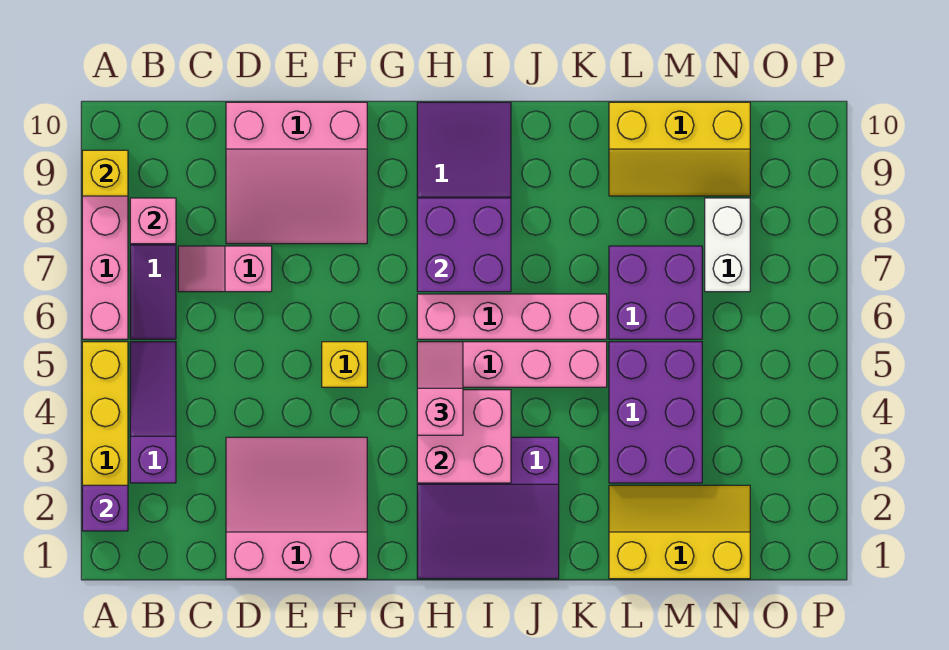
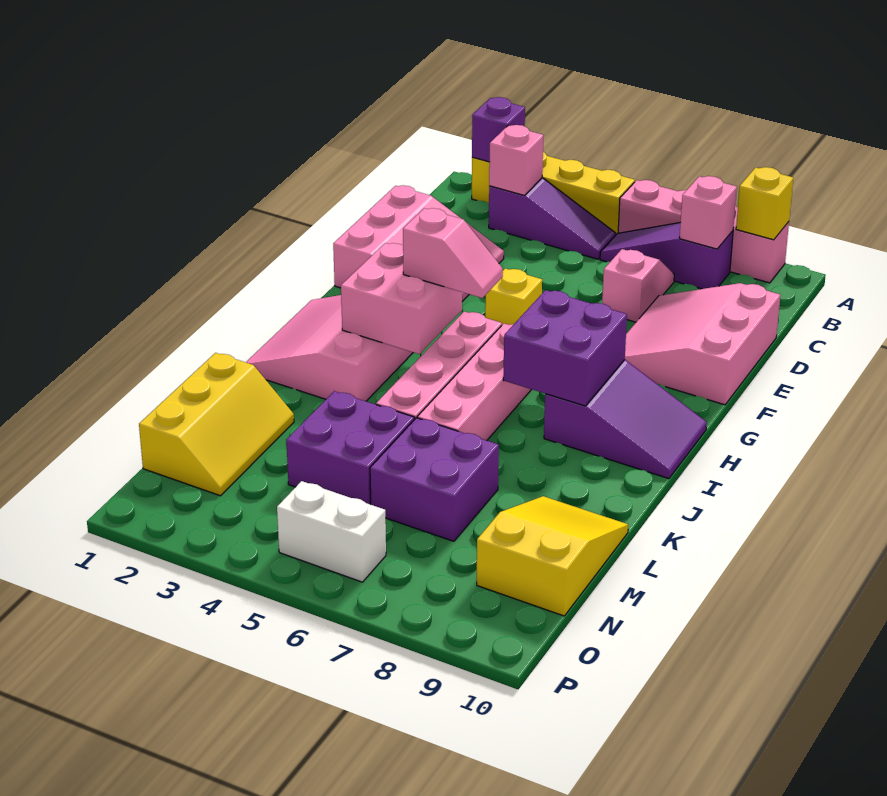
none -> pink brick B3 level 2
purple slope H1:J3 level 1 top 3 -> pink slope H1:J3 level 1 top 3
purple brick L3:M5 level 1 -> purple brick L4:M5 level 1
yellow slope L9:N10 level 1 top 10 -> yellow slope L9:N10 level 1 top N
white brick N7:N8 level 1 -> white brick O5:O6 level 1

